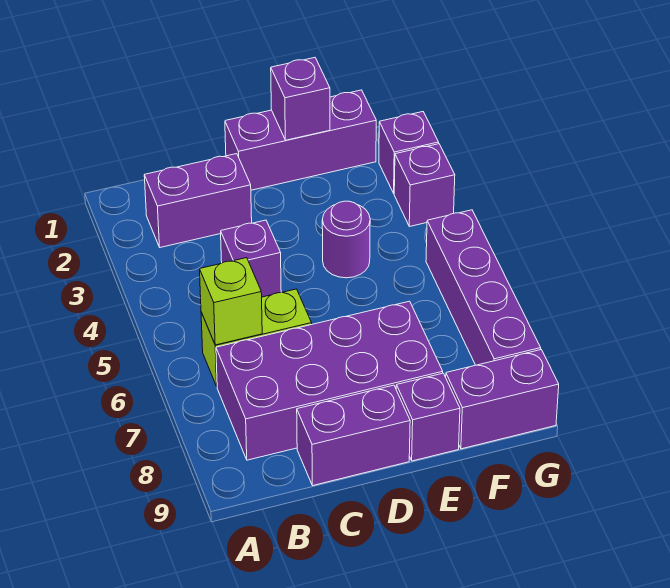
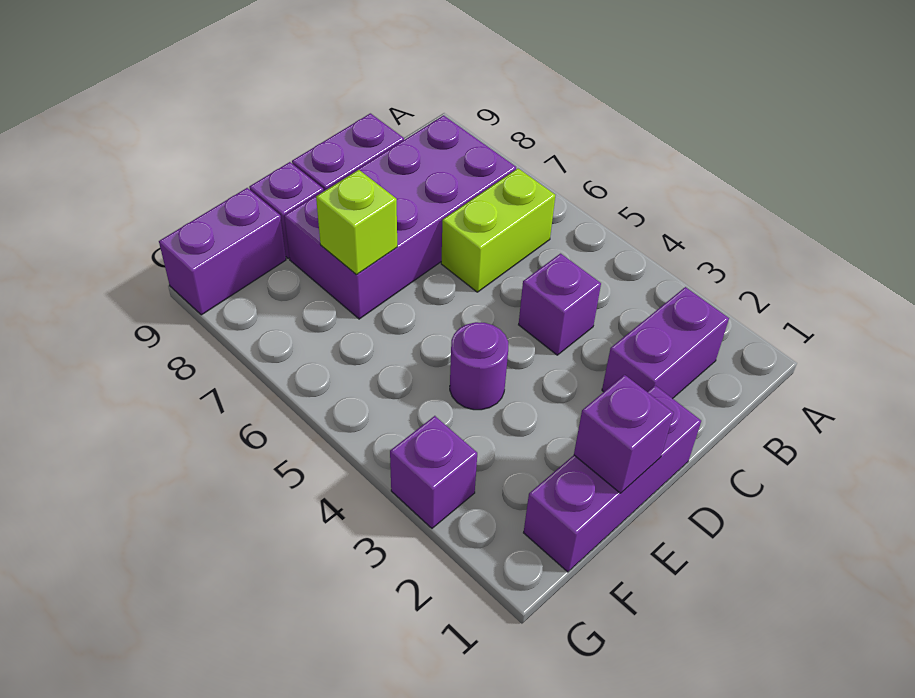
lime brick B6 level 2 -> lime brick E7 level 2
purple brick G2 level 1 -> none
purple brick G5:G8 level 1 -> none

